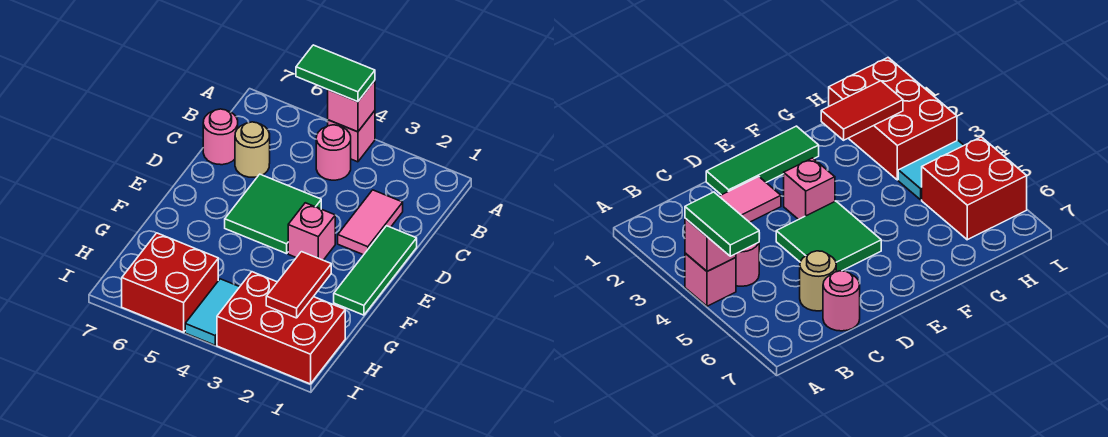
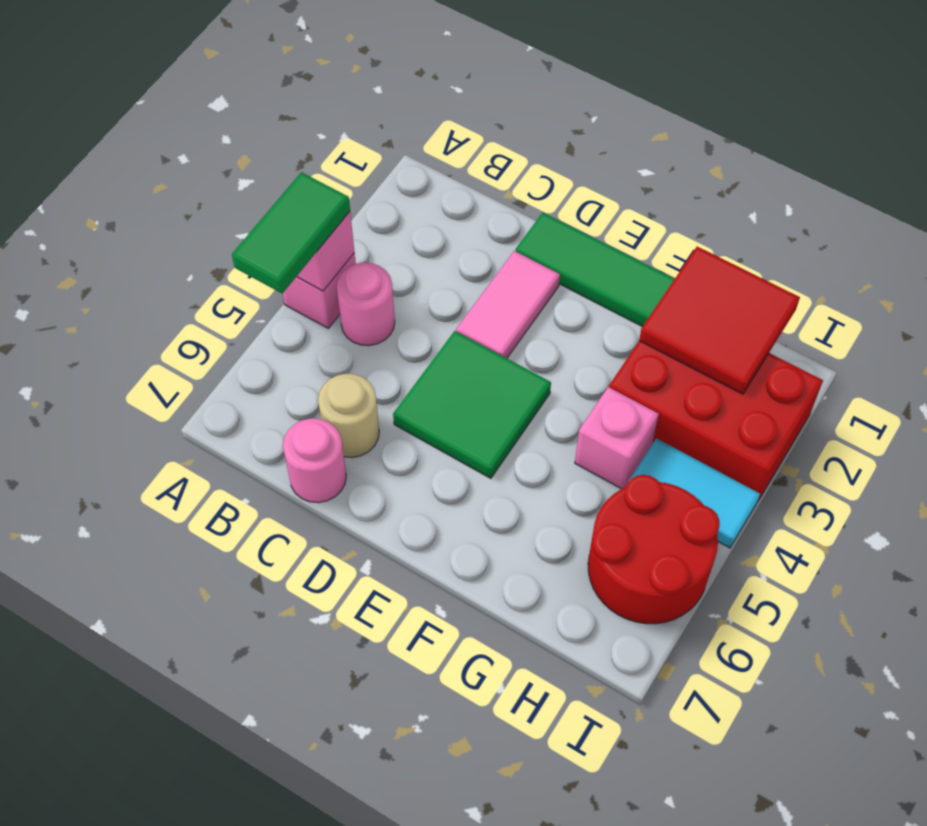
pink tile C2:D2 level 1 -> pink tile D2:D3 level 1
pink brick E3 level 1 -> pink brick G4 level 1
red tile G2:H2 level 2 -> red tile G1:H2 level 2
red brick H1:I3 level 1 -> red brick G2:I3 level 1
red brick H5:I6 level 1 -> red round brick H5:I6 level 1

